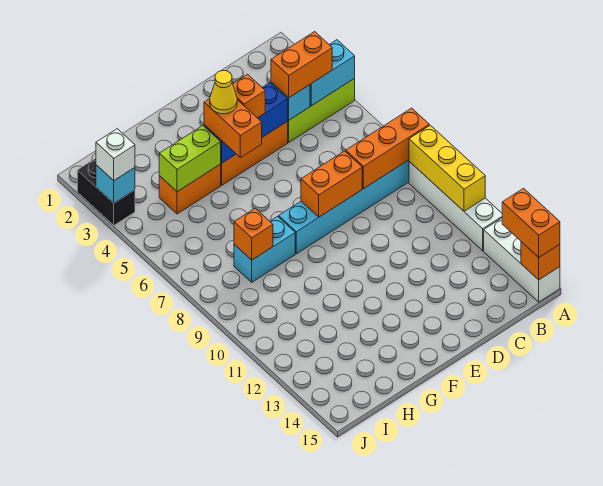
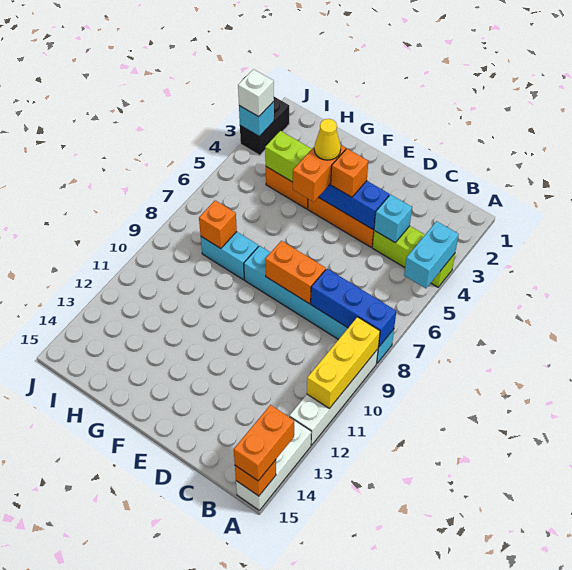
cyan brick A4:B4 level 2 -> cyan brick A4:A5 level 2
orange brick A8:C8 level 2 -> blue brick A8:C8 level 2
orange brick B4:C4 level 3 -> none

